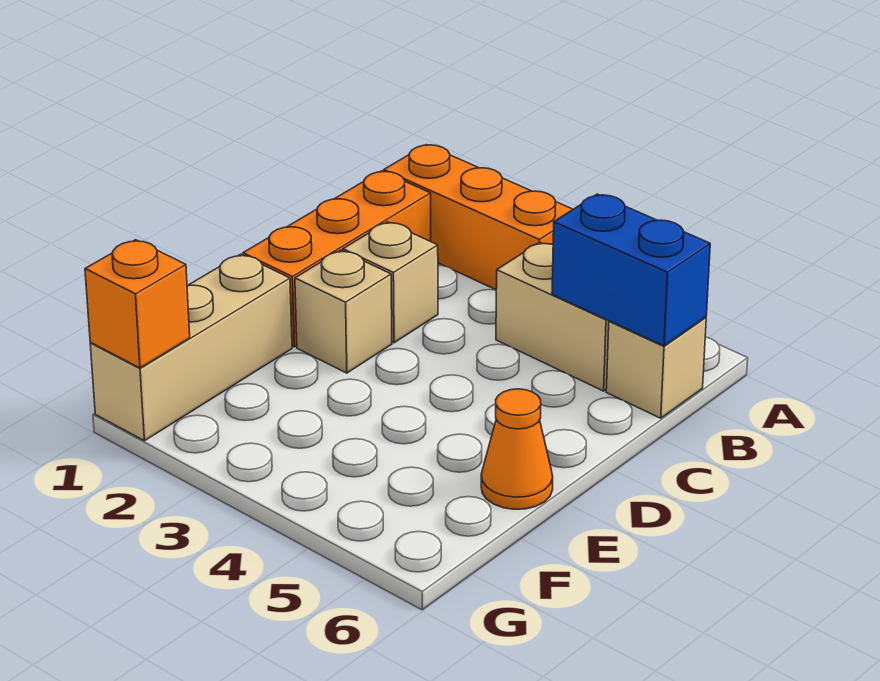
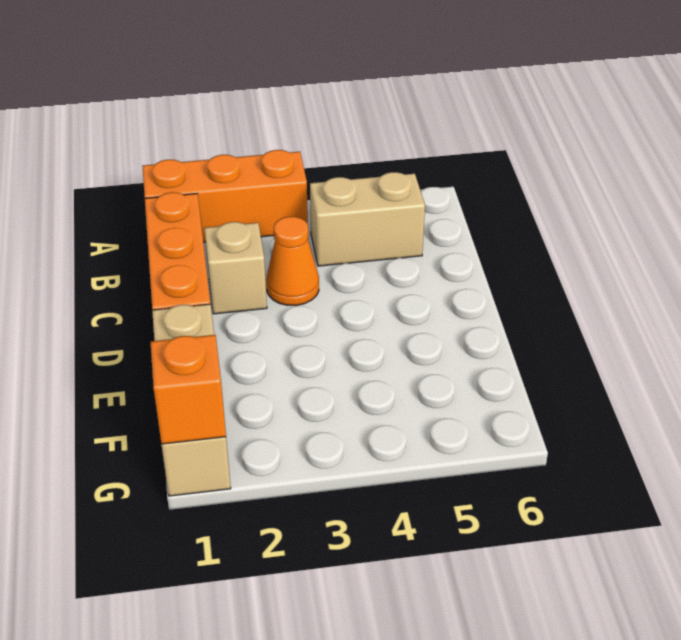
blue brick B5:B6 level 2 -> none
tan brick B6 level 1 -> none
tan brick D2 level 1 -> none
orange cone E6 level 1 -> orange cone C3 level 1

